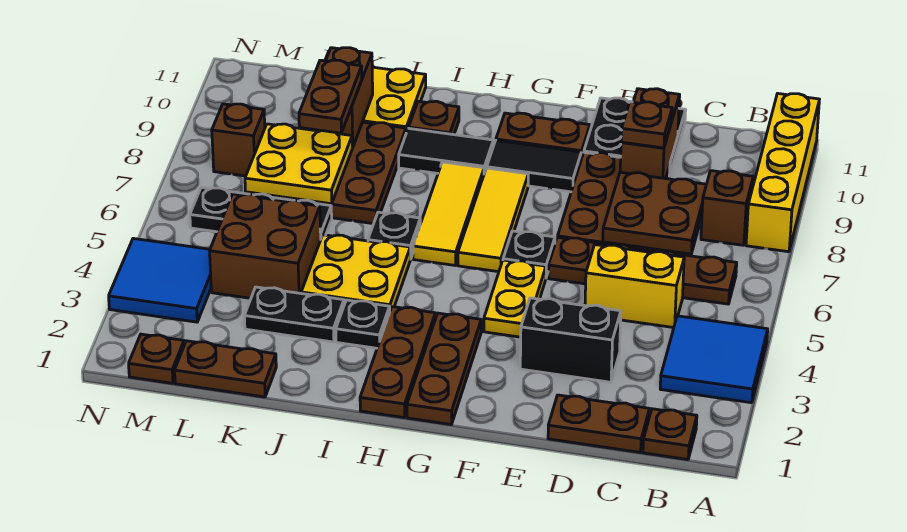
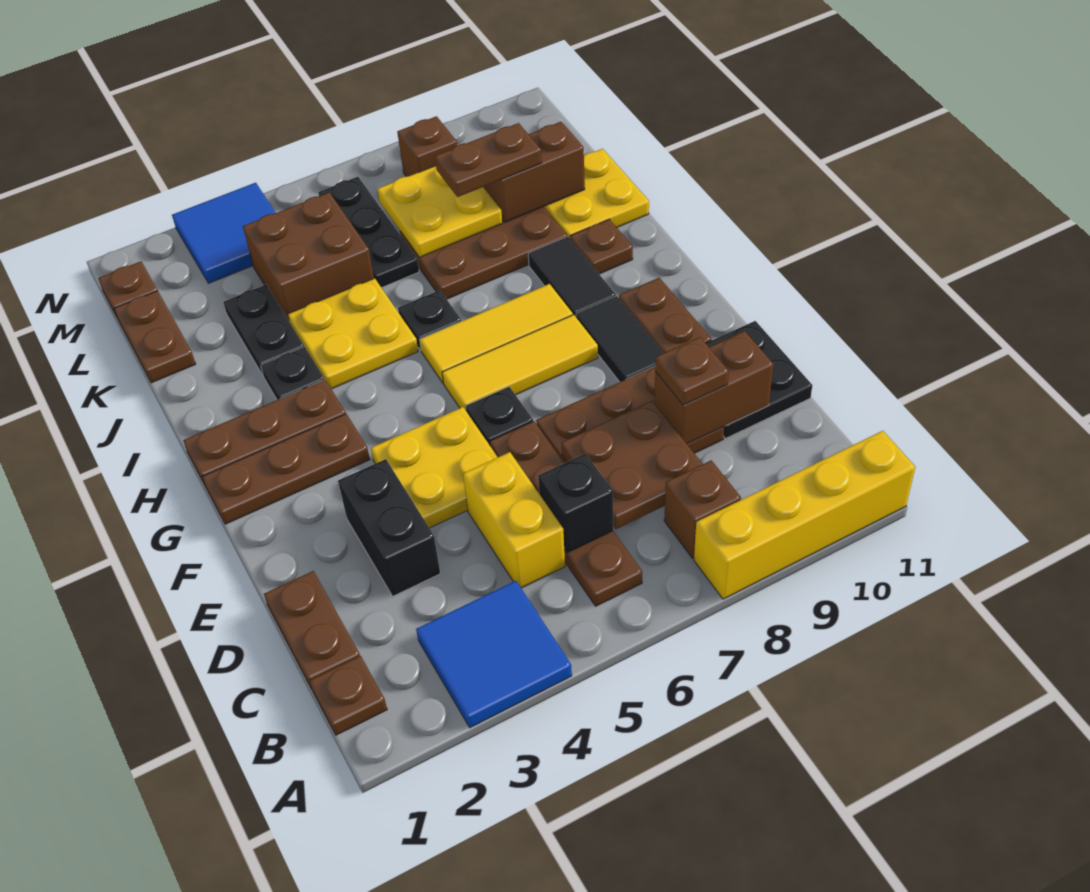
none -> black brick C6 level 2
yellow plate F4:F5 level 1 -> yellow plate E4:F5 level 1

